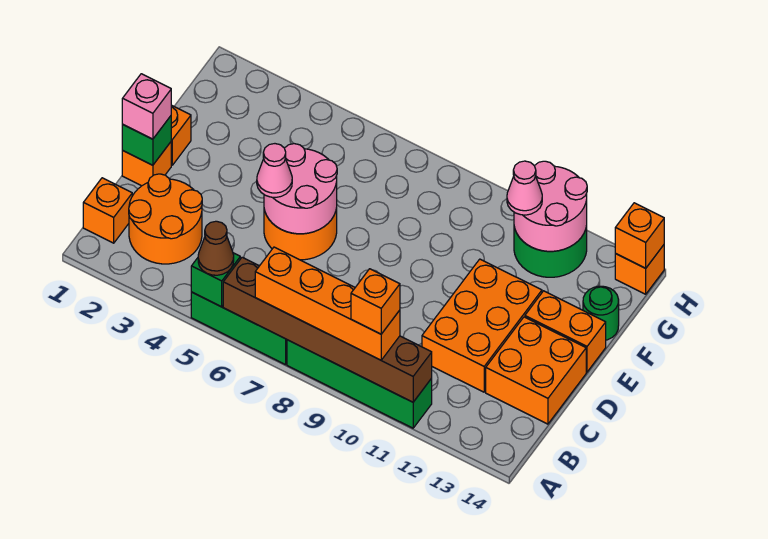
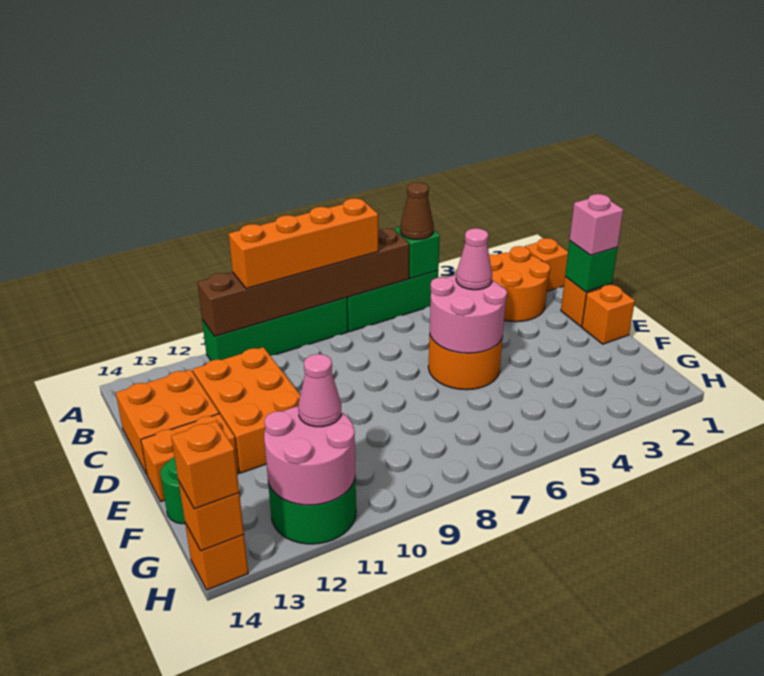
orange brick A10 level 4 -> orange brick H14 level 3

